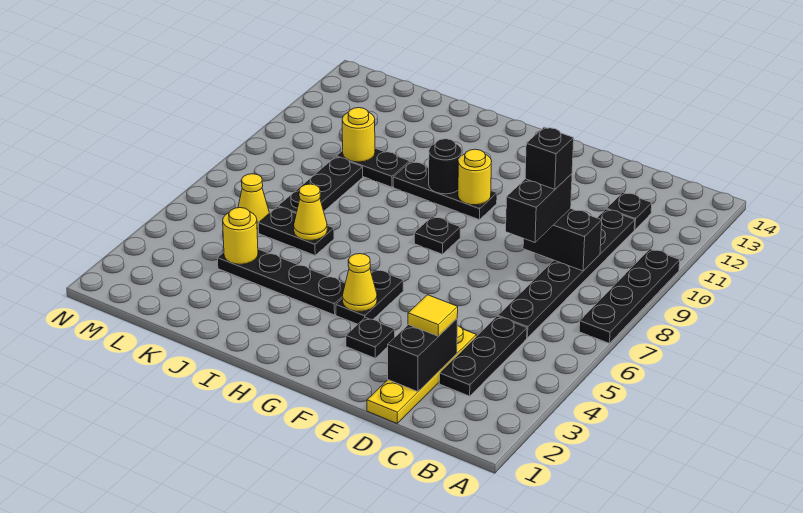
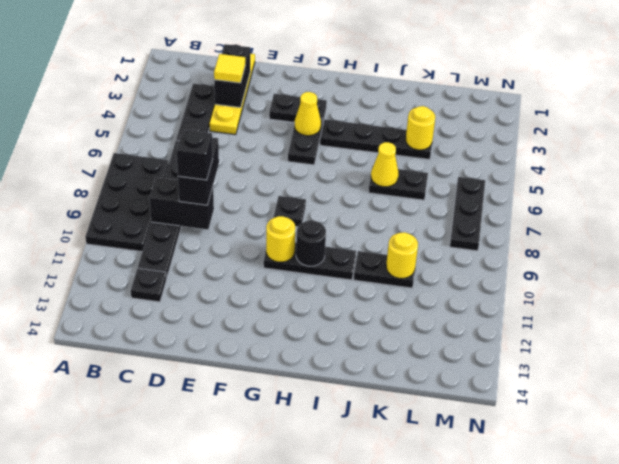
black plate A7:A10 level 1 -> black plate A7:B10 level 1
black plate F3 level 1 -> black plate F3:G3 level 1
black plate K7:K9 level 1 -> black plate M6:M8 level 1
yellow cone L6 level 1 -> none

